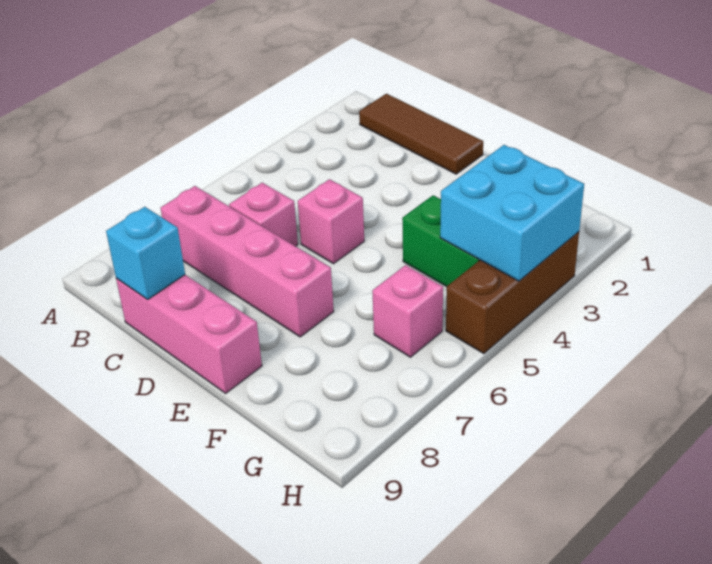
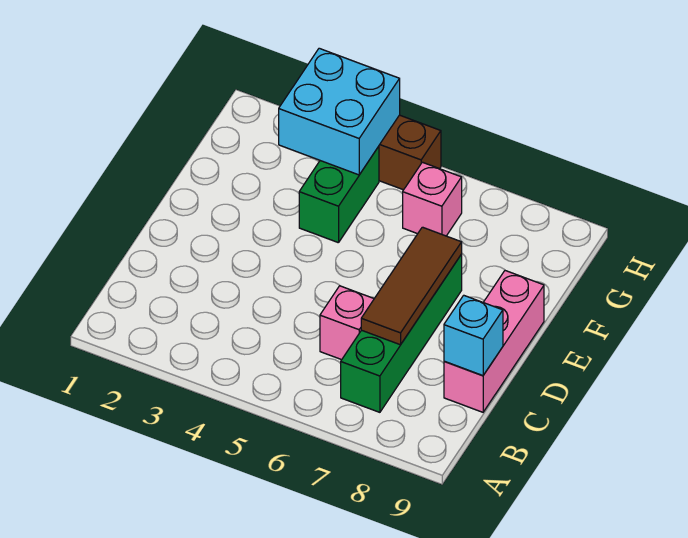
brown tile B1:D1 level 1 -> brown tile C7:E7 level 2
pink brick B7:E7 level 1 -> green brick B7:E7 level 1
pink brick D5 level 1 -> none

